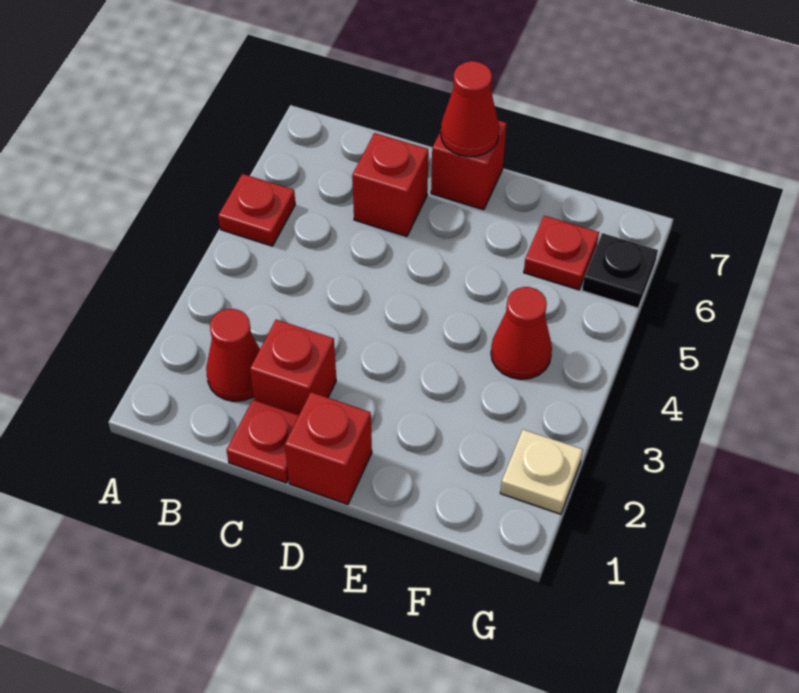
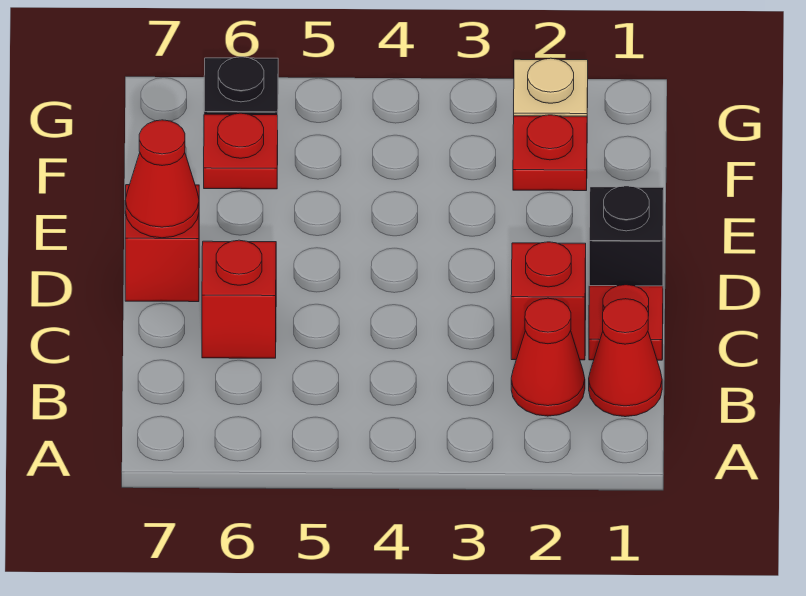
red plate A5 level 1 -> red plate F2 level 1
red brick D1 level 1 -> black brick D1 level 1
red cone F4 level 1 -> red cone B1 level 1

